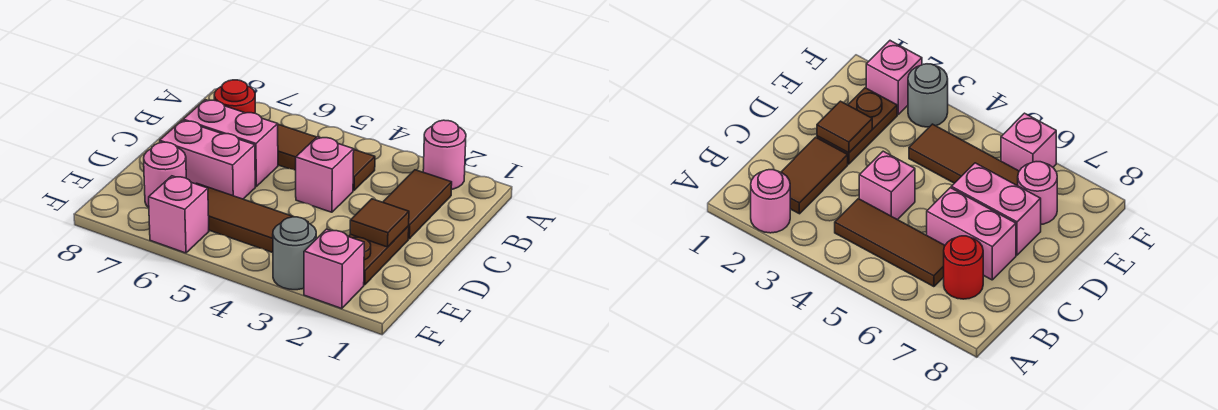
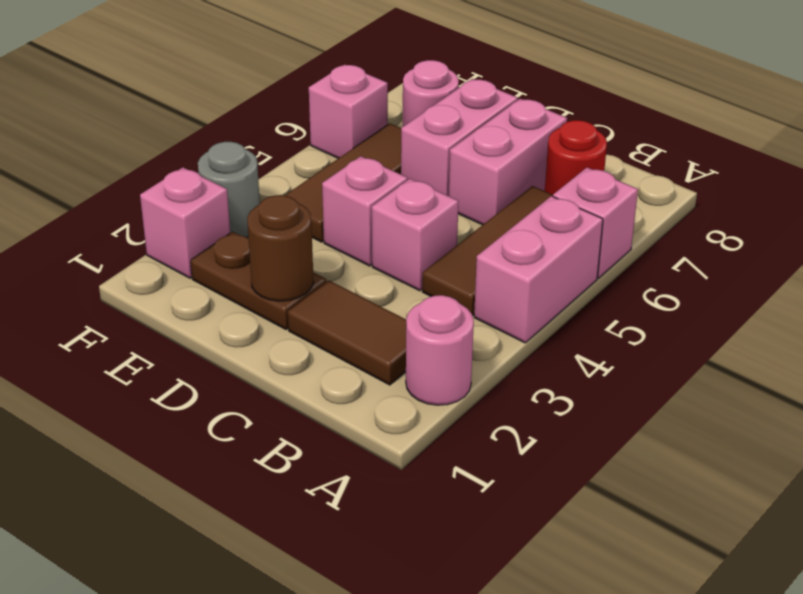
none -> pink brick A4:A5 level 1
none -> pink brick A6 level 1
brown tile D2 level 2 -> brown round brick D2 level 2
none -> pink brick D4 level 1

